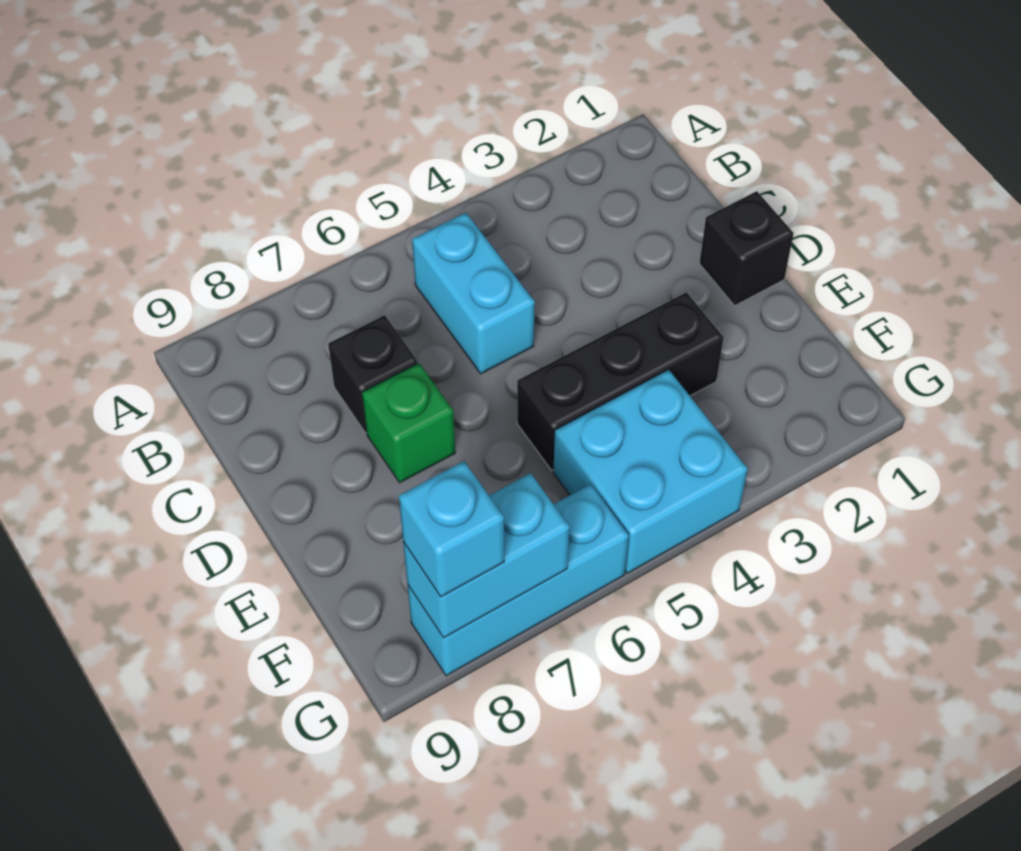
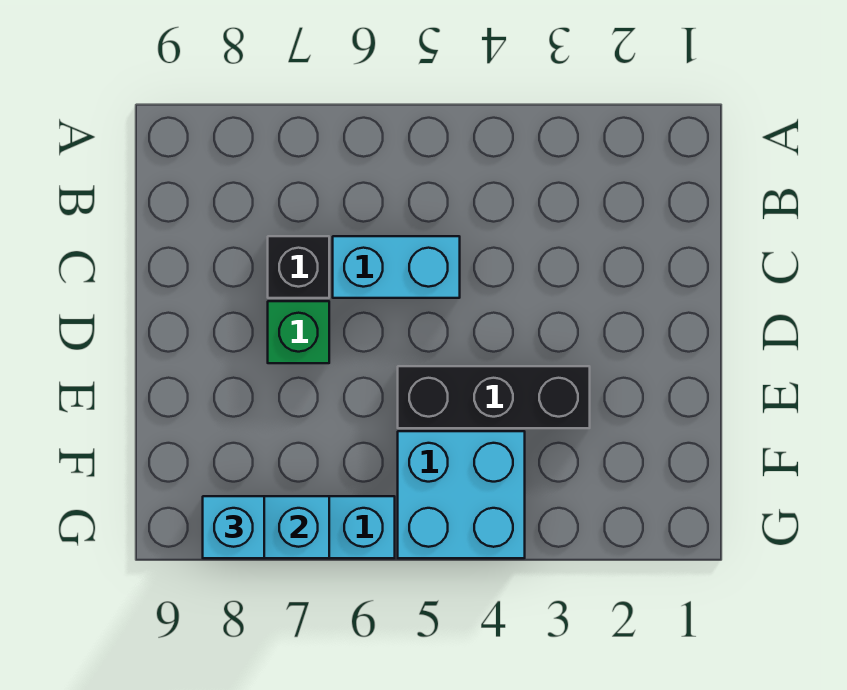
cyan brick B5:C5 level 1 -> cyan brick C5:C6 level 1
black brick D1 level 1 -> none

